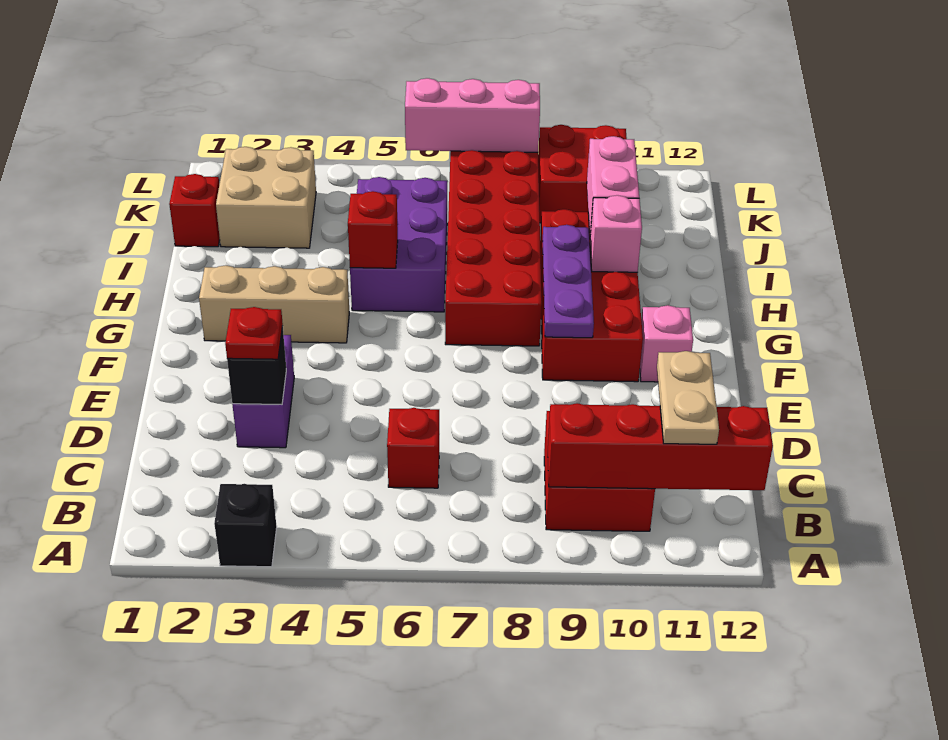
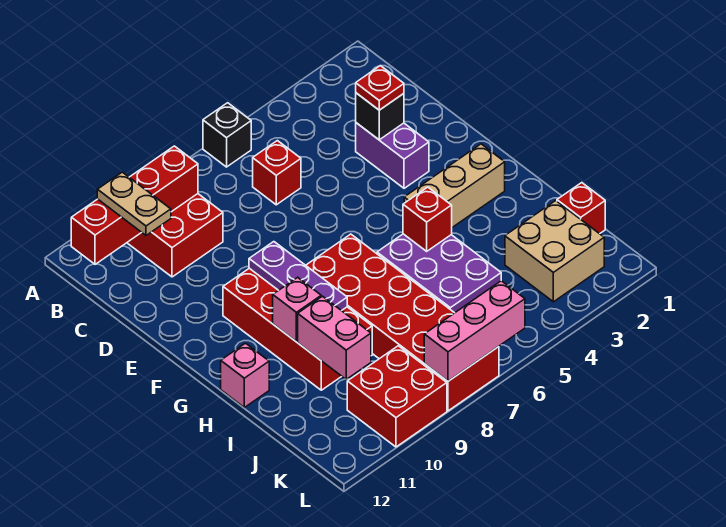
black brick A3 level 1 -> black brick A6 level 1
pink brick F11 level 1 -> pink brick H12 level 1

